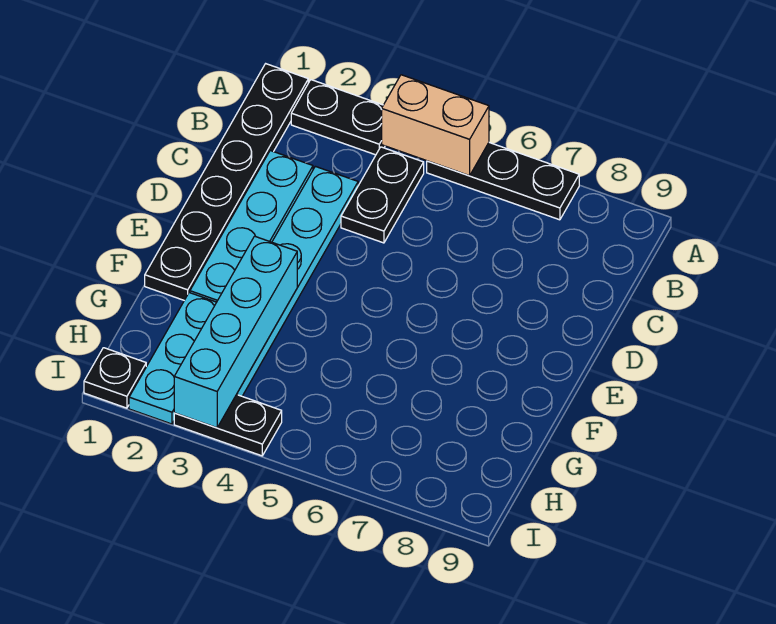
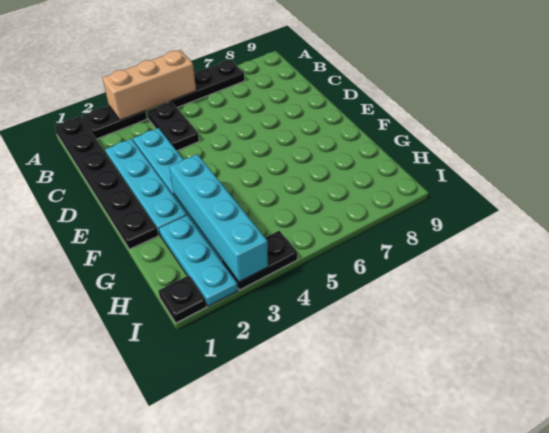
tan brick A4:A5 level 2 -> tan brick A3:A5 level 2

